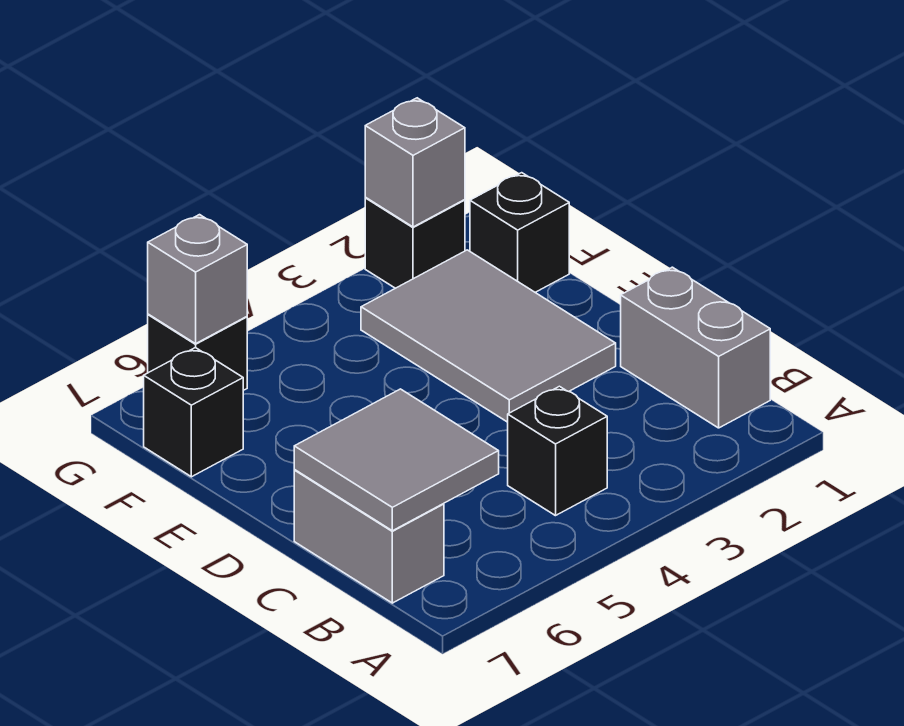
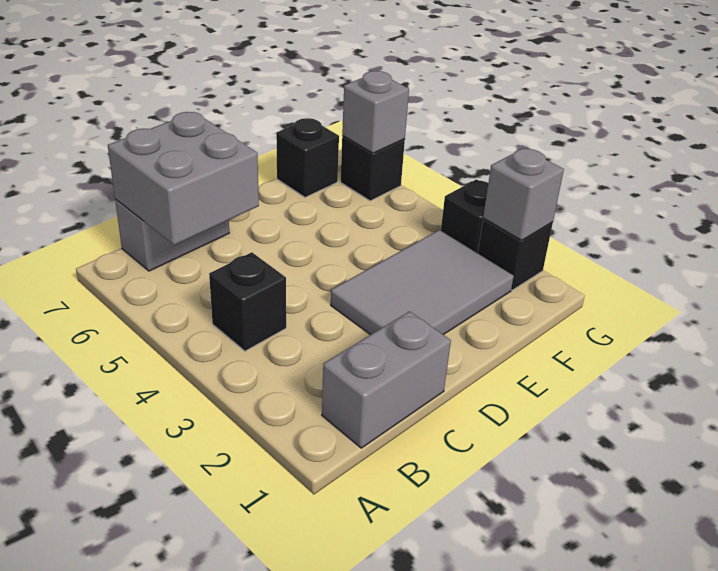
grey tile B6:C7 level 2 -> grey brick B6:C7 level 2
black brick F1 level 1 -> black brick G3 level 1

